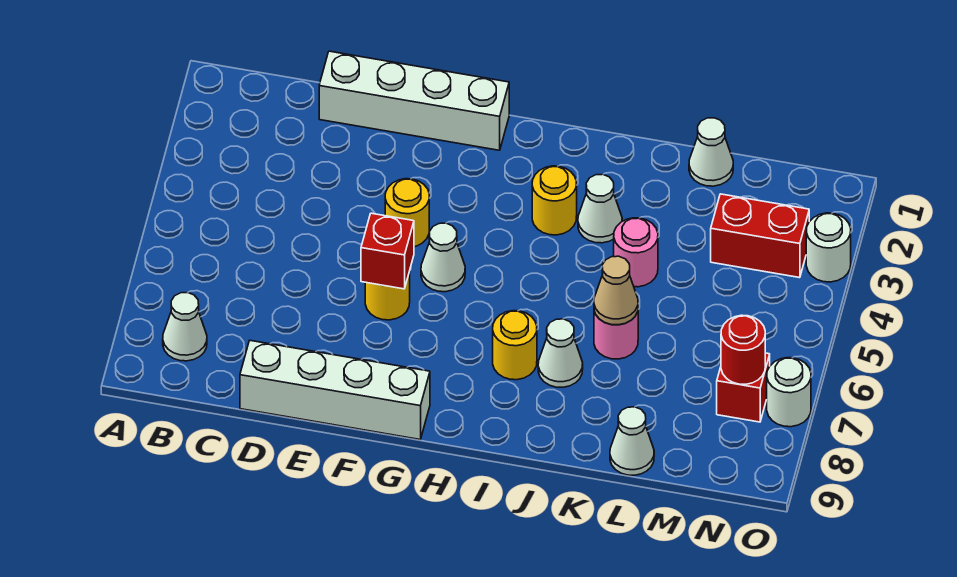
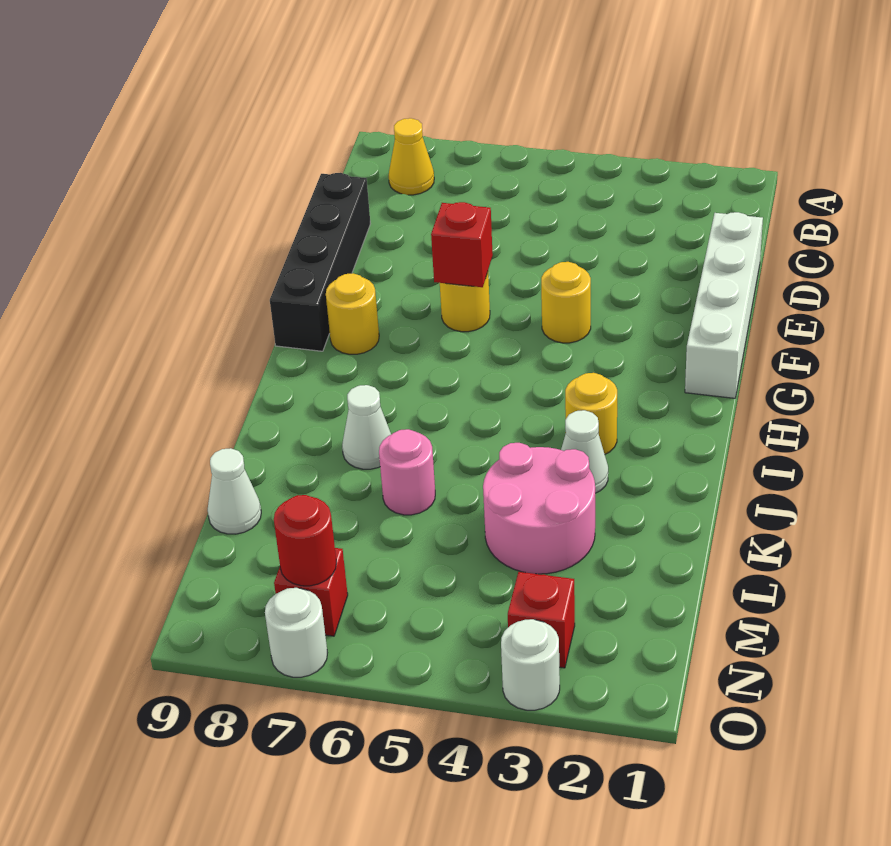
white cone B8 level 1 -> yellow cone B8 level 1
white brick D9:G9 level 1 -> black brick D9:G9 level 1
white cone G5 level 1 -> none
yellow round brick I7 level 1 -> yellow round brick G8 level 1
pink round brick K4 level 1 -> pink round brick K3:L4 level 1
tan cone K6 level 2 -> none
white cone L1 level 1 -> none
red brick M3:N3 level 1 -> red brick N3 level 1

